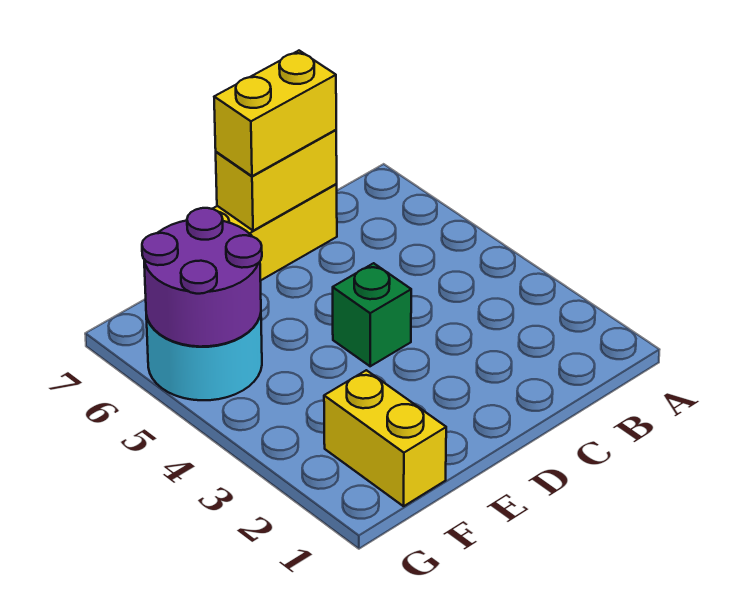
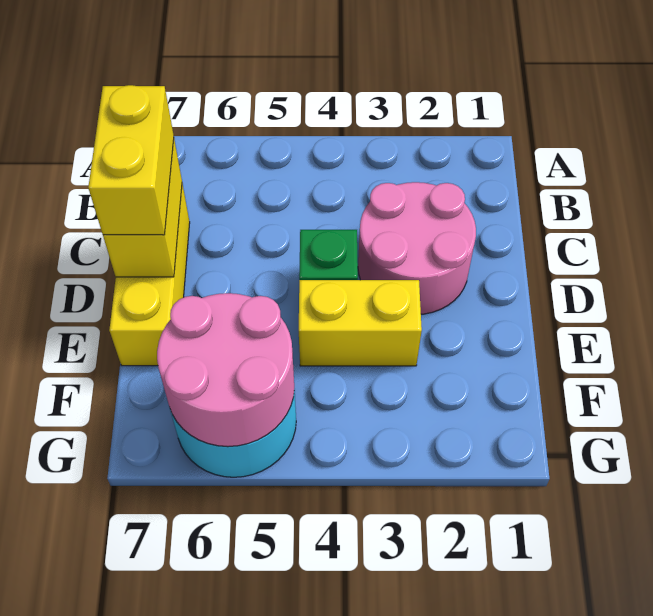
none -> pink round brick C2:D3 level 1
yellow brick F1:F2 level 1 -> yellow brick E3:E4 level 1
purple round brick F5:G6 level 2 -> pink round brick F5:G6 level 2

